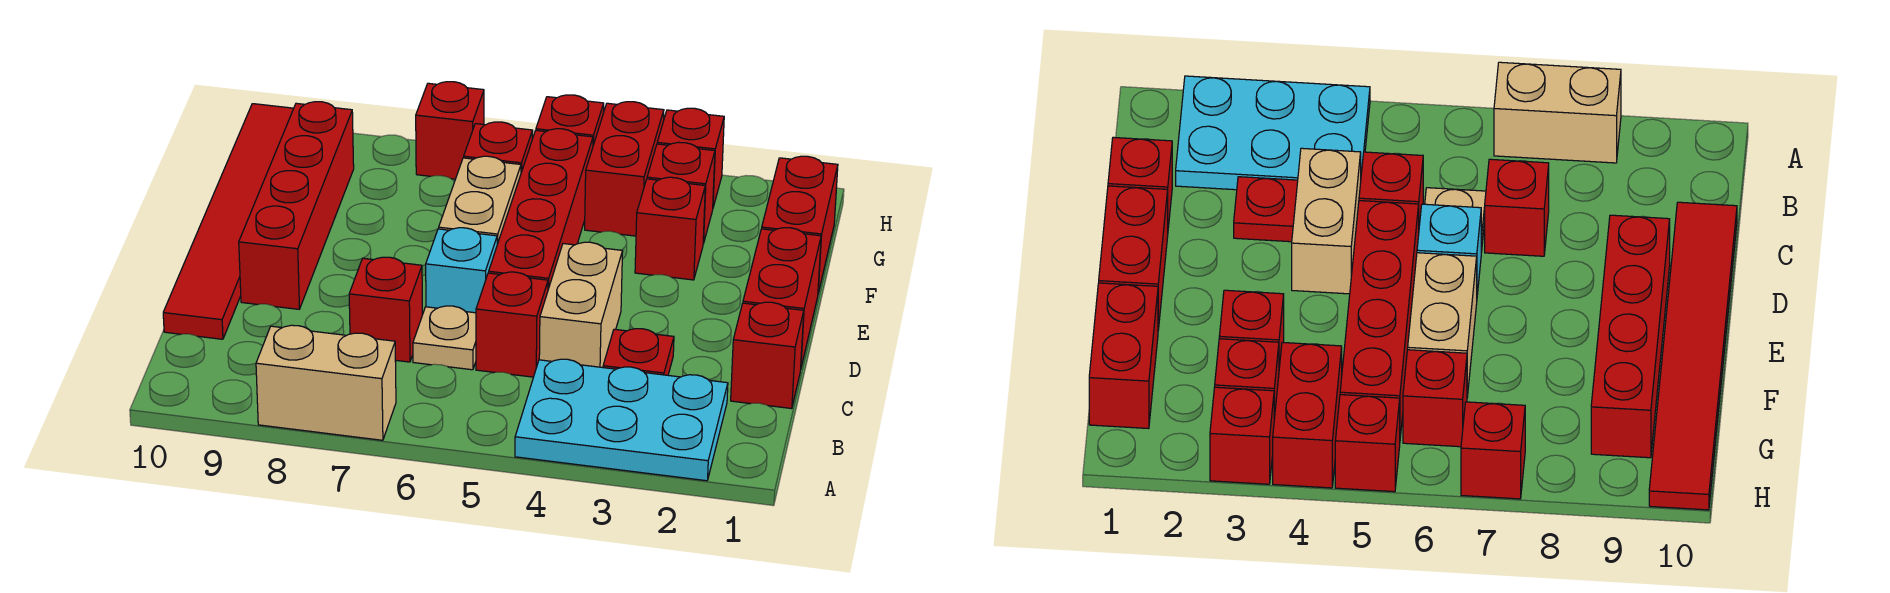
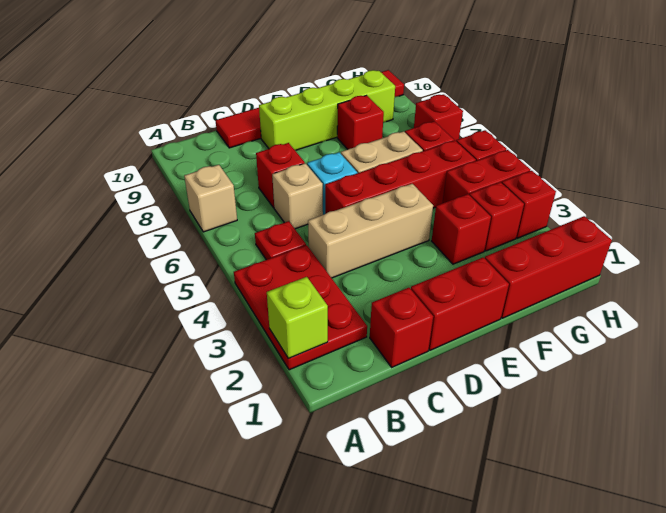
cyan plate A2:B4 level 1 -> red plate A2:B4 level 1
none -> lime brick A2 level 2
tan brick A7:A8 level 1 -> tan brick A7 level 1
red plate C3 level 1 -> red plate B5 level 1
tan brick C4:D4 level 1 -> tan brick C4:E4 level 1
red brick C5 level 1 -> red brick F8 level 1
tan plate C6 level 1 -> tan brick C6 level 1
red brick D9:G9 level 1 -> lime brick D9:G9 level 1
red brick F1:G1 level 1 -> red brick F1:H1 level 1

